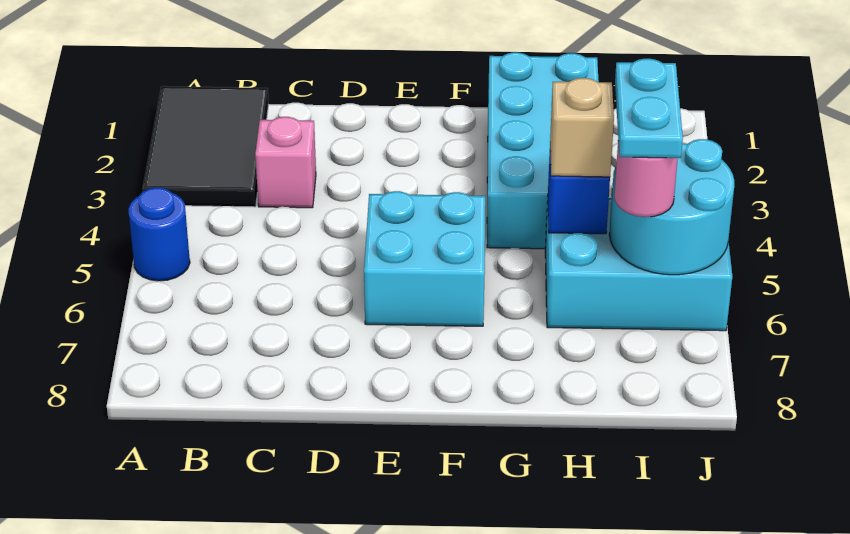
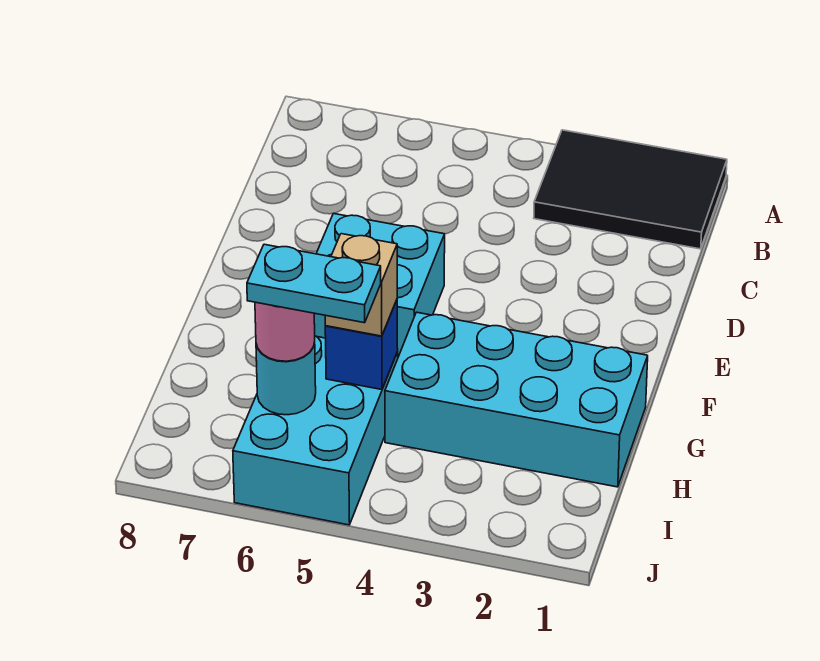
blue round brick A5 level 1 -> none
pink brick C3 level 1 -> none
cyan round brick I5:J6 level 2 -> cyan round brick I6 level 2

